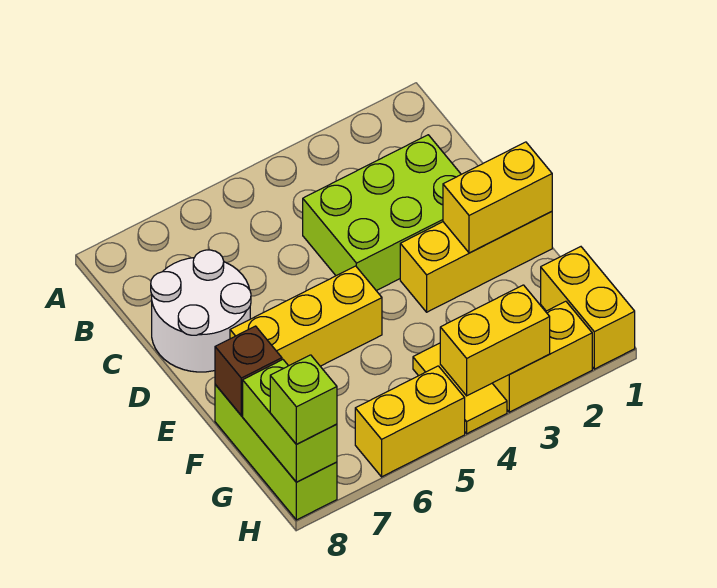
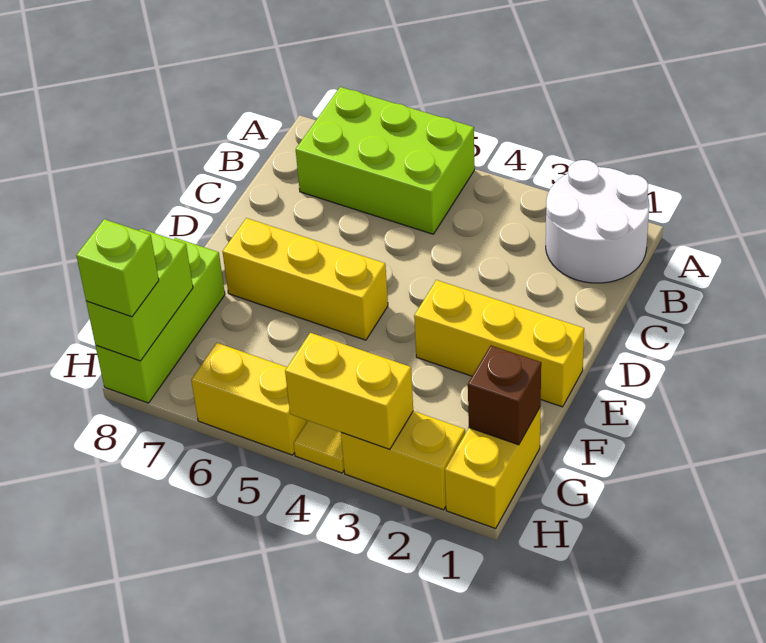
lime brick C2:D4 level 1 -> lime brick A5:B7 level 1
white round brick C7:D8 level 1 -> white round brick A1:B2 level 1
yellow brick E1:E2 level 2 -> none
brown brick F8 level 2 -> brown brick G1 level 2

